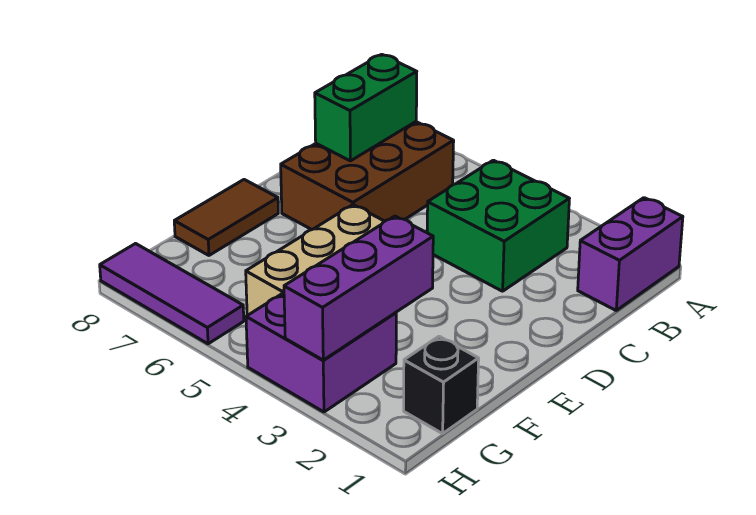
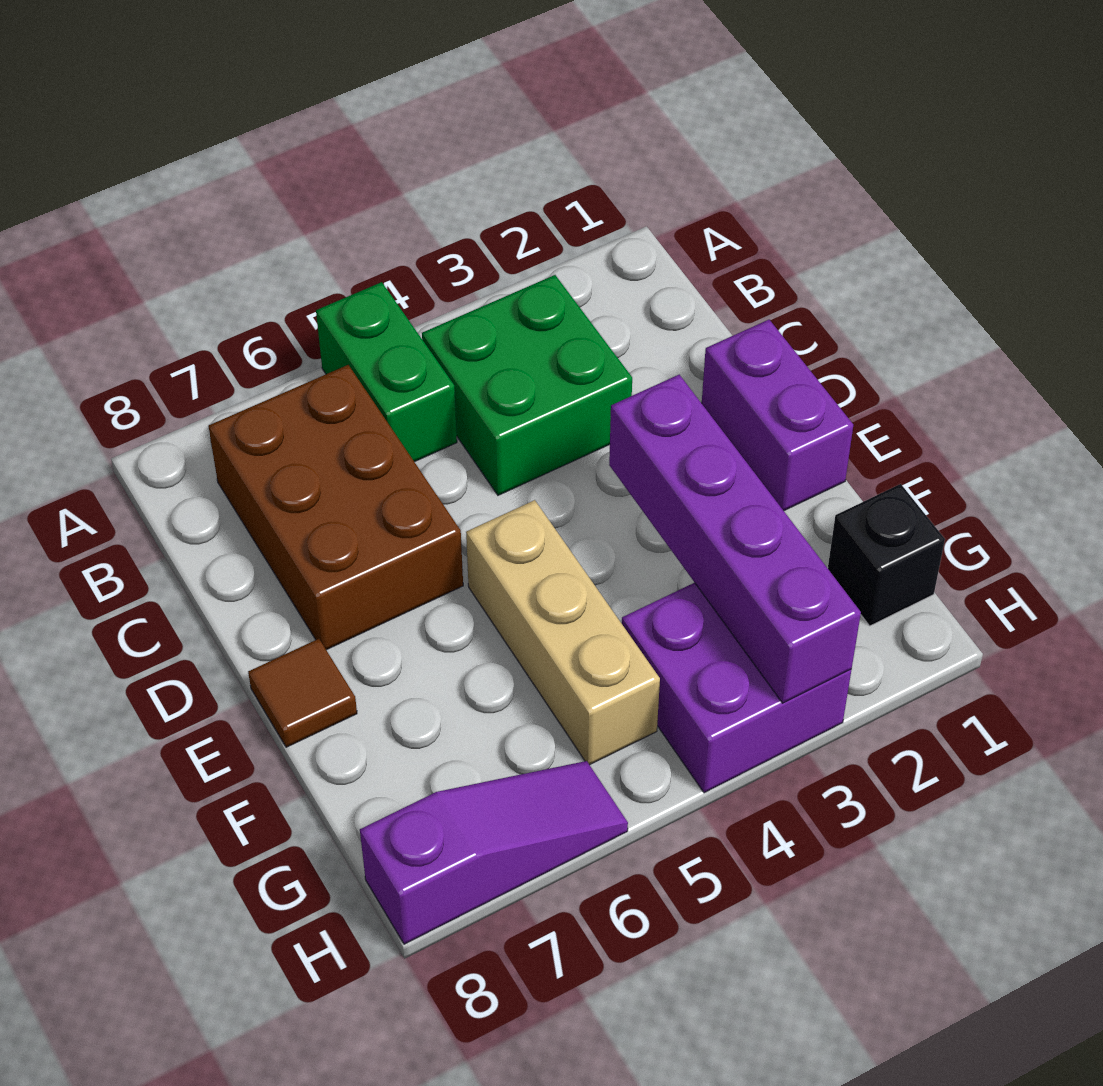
purple brick A1:B1 level 1 -> purple brick D1:E1 level 1
green brick B7:C7 level 2 -> green brick A5:B5 level 1
brown tile E8:F8 level 1 -> brown tile E8 level 1
purple brick F3:H3 level 2 -> purple brick E3:H3 level 2
purple tile H6:H8 level 1 -> purple slope H6:H8 level 1 top 8

